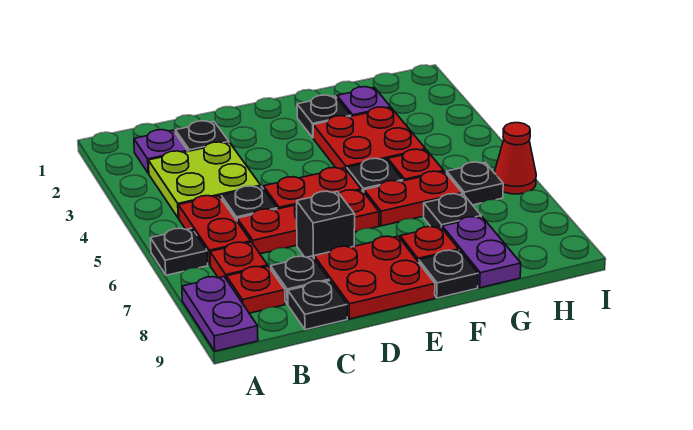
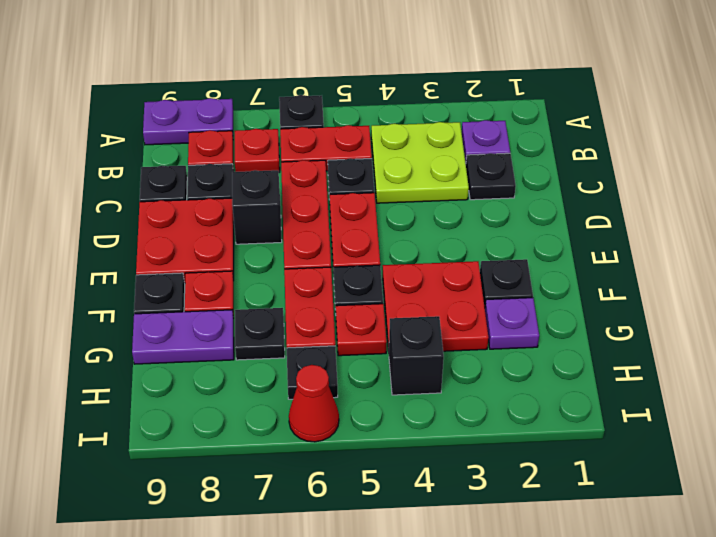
none -> black brick H4 level 1

